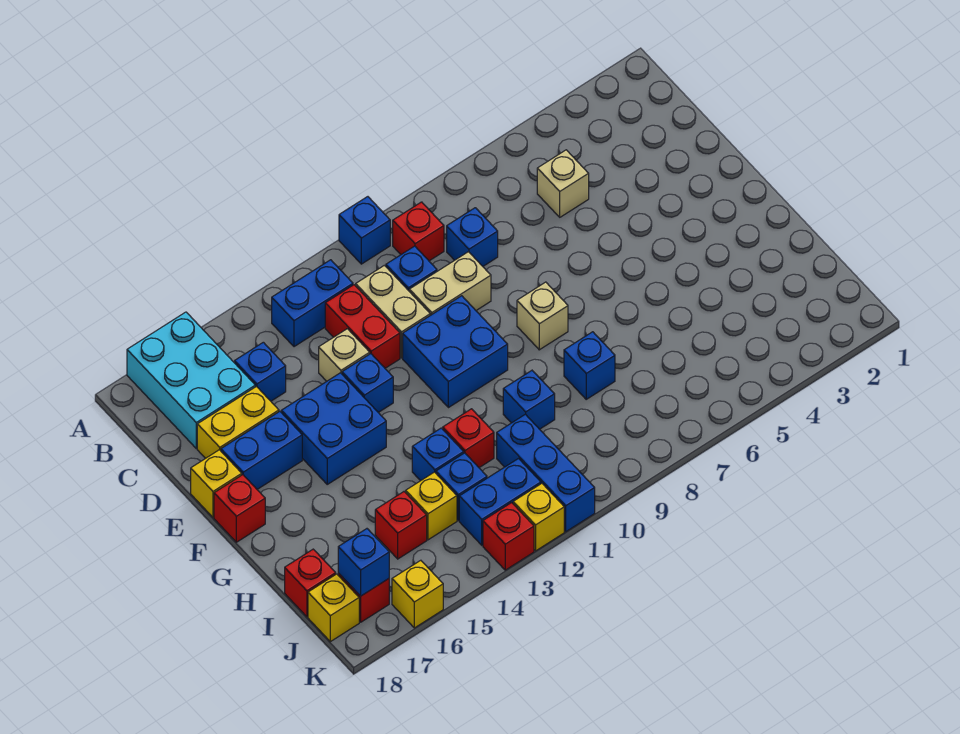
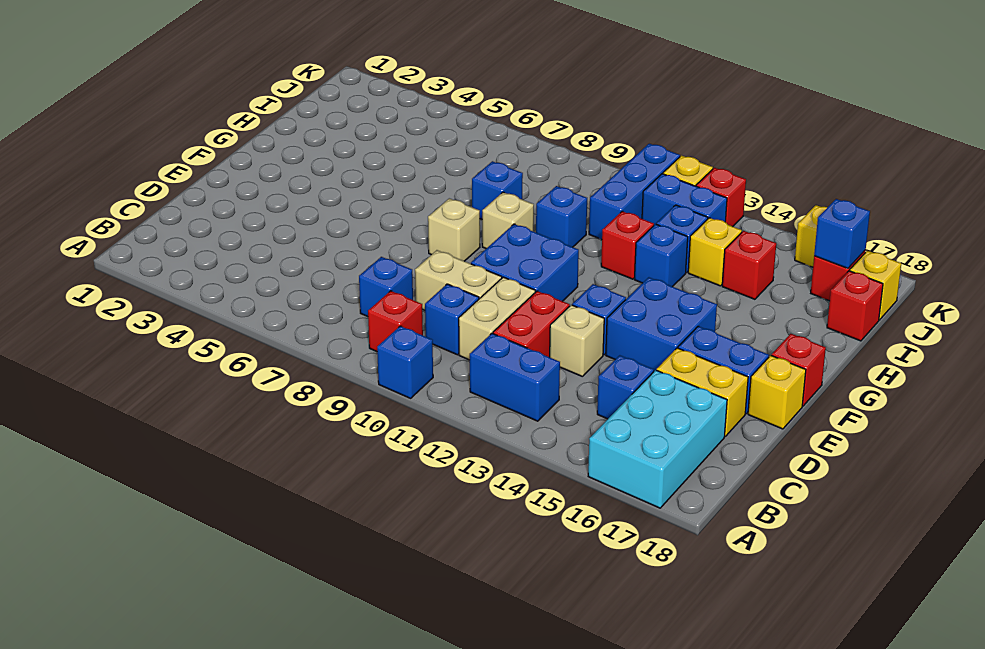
tan brick C5 level 1 -> tan brick G9 level 1

